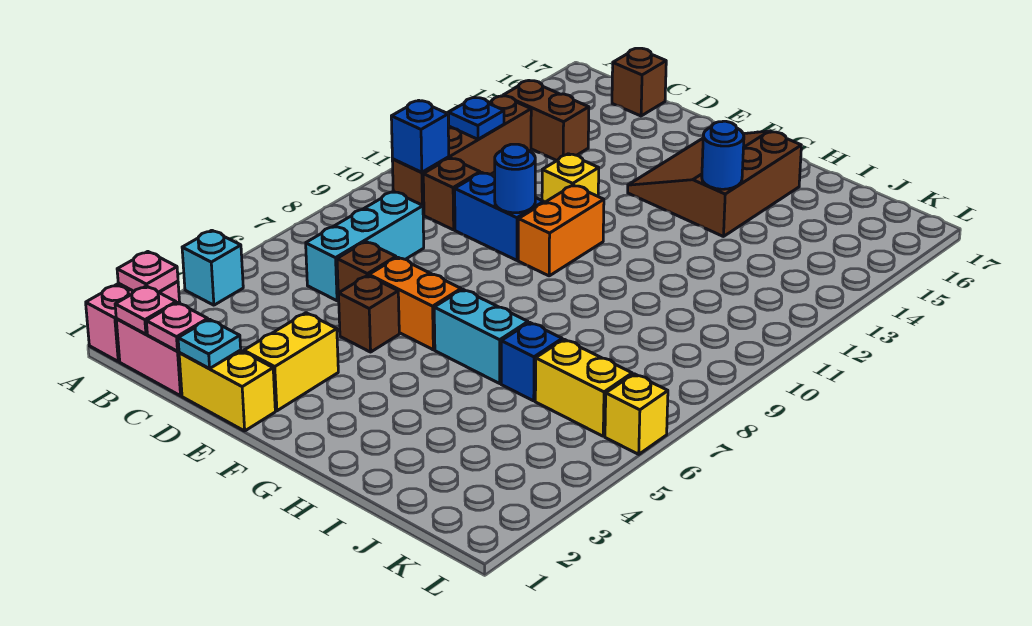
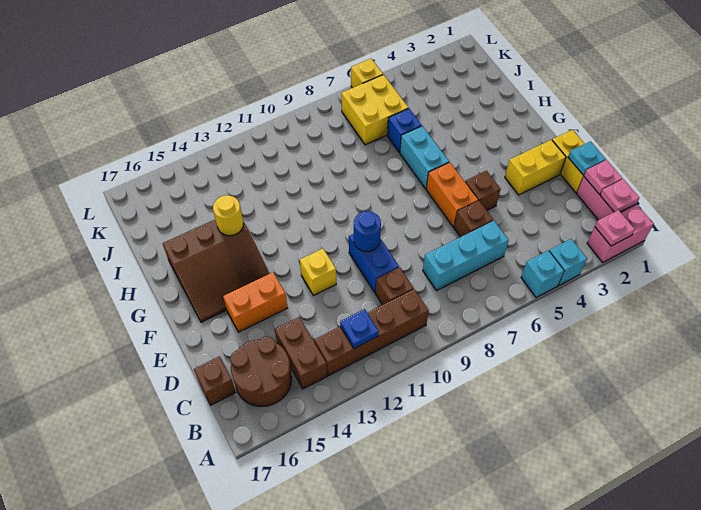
none -> cyan brick A5 level 1
blue brick B10 level 2 -> none
none -> brown round brick B15:C16 level 1
orange brick F10:F11 level 1 -> orange brick E14:E15 level 1
blue round brick H14 level 2 -> yellow round brick H14 level 2
yellow brick J6:K6 level 1 -> yellow brick J6:K7 level 1

